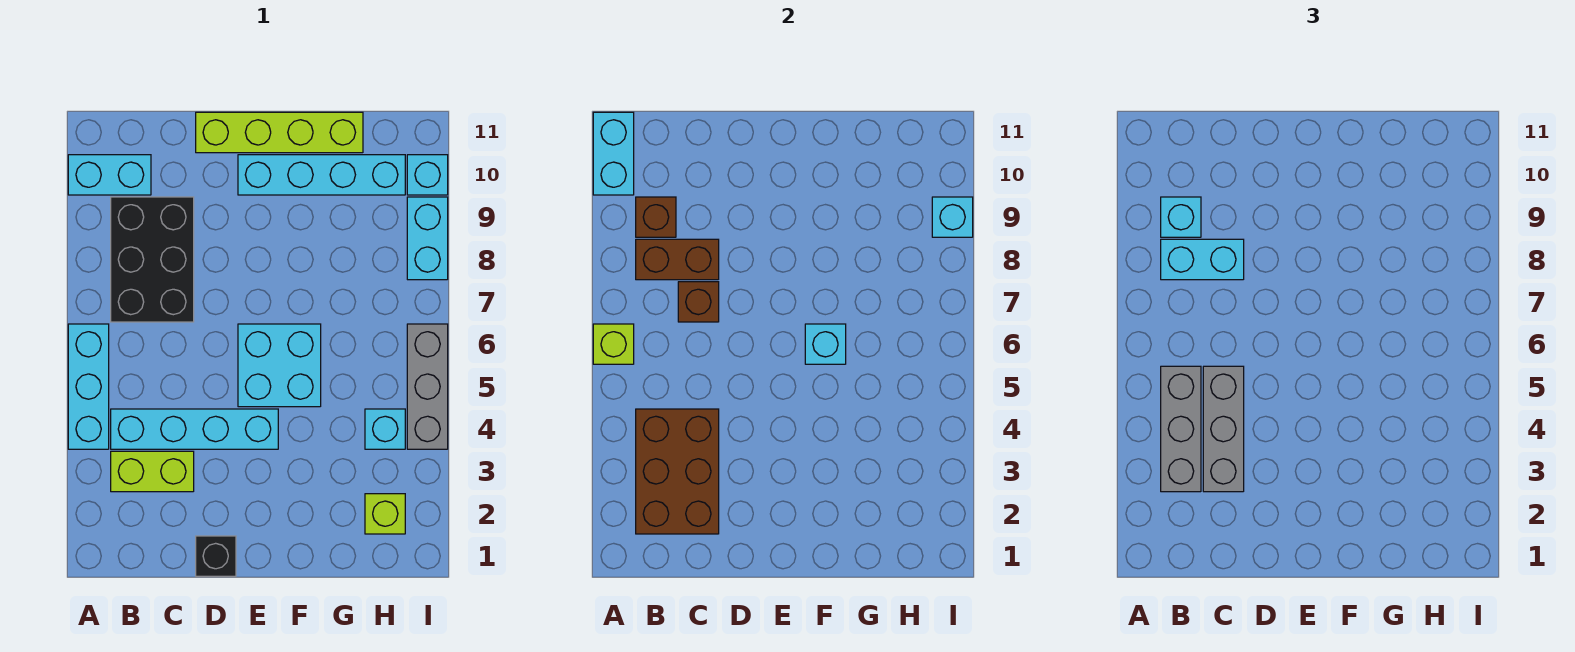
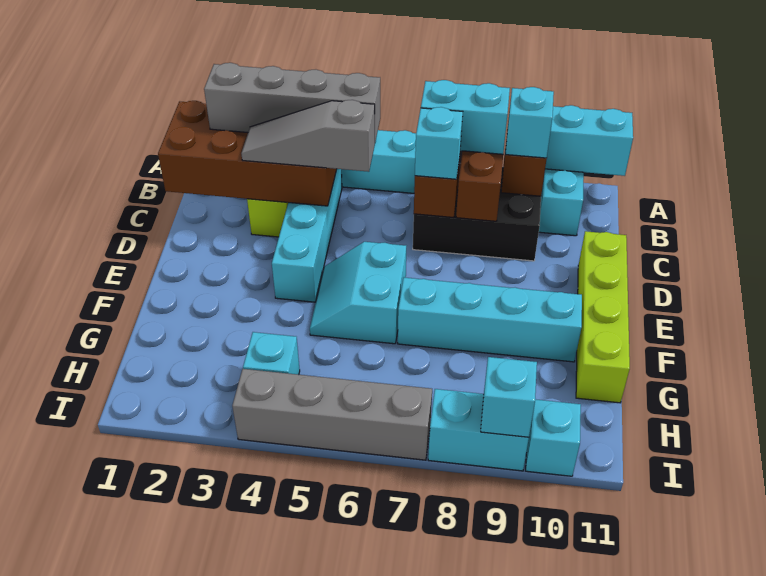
lime brick A6 level 2 -> none
brown brick B2:C4 level 2 -> brown brick B1:C4 level 2
grey brick B3:B5 level 3 -> grey brick B2:B5 level 3
cyan brick B8:C8 level 3 -> cyan brick B7:B8 level 3
grey brick C3:C5 level 3 -> grey slope C3:C5 level 3 top 5
black brick D1 level 1 -> none
cyan brick E5:F6 level 1 -> cyan slope E5:F6 level 1 top 6
cyan brick E10:H10 level 1 -> cyan brick F7:F10 level 1
cyan brick F6 level 2 -> cyan brick C7 level 3
lime brick H2 level 1 -> none
grey brick I4:I6 level 1 -> grey brick I4:I7 level 1

